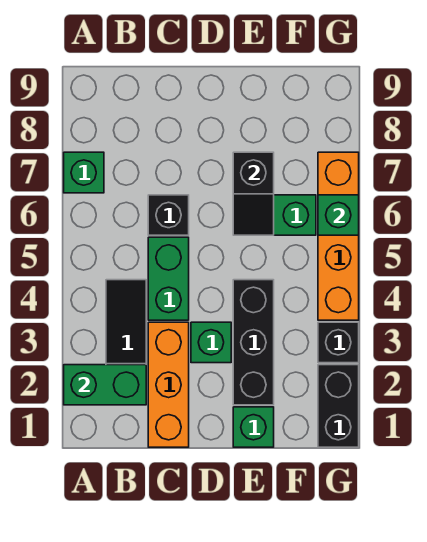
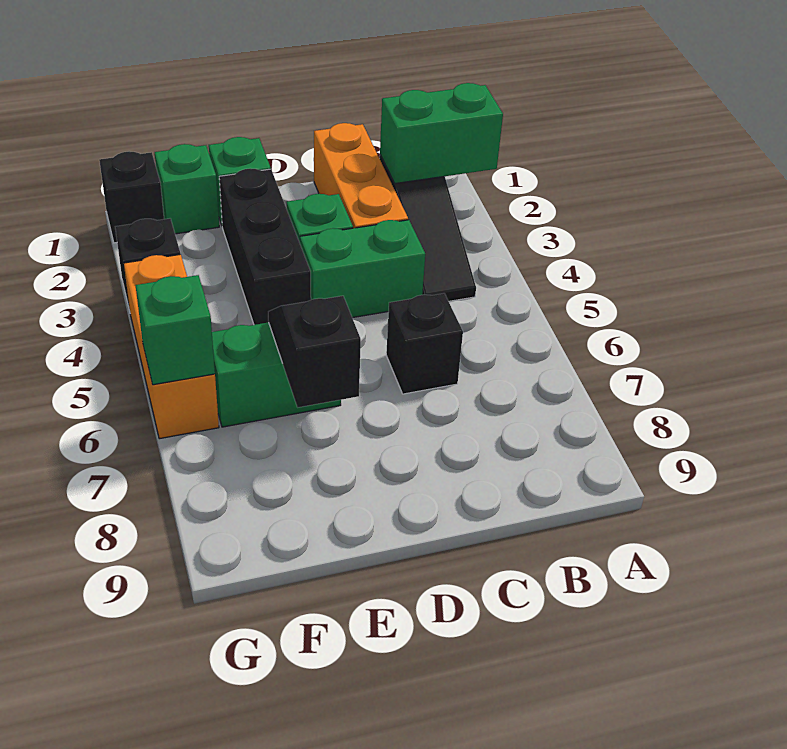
green brick A7 level 1 -> green brick F1 level 1
green brick C4:C5 level 1 -> green brick C4:D4 level 1
black brick G1:G2 level 1 -> black brick G1 level 1
orange brick G4:G7 level 1 -> orange brick G4:G6 level 1

